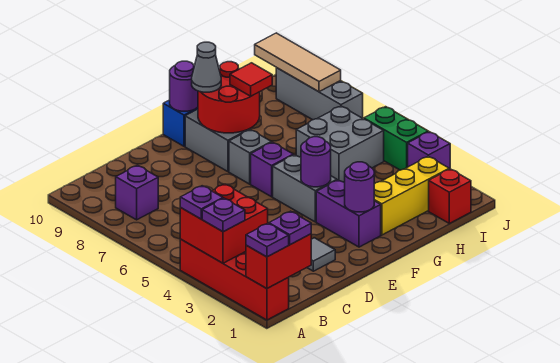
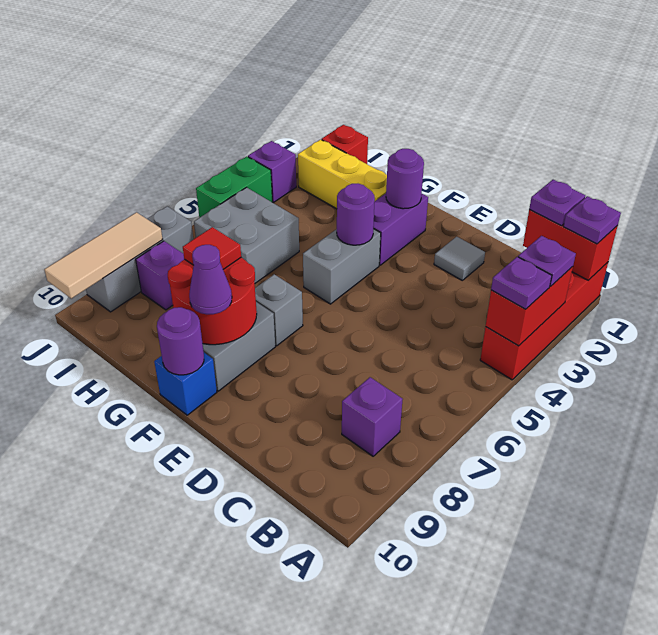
red brick A3:B4 level 2 -> red brick A3:A4 level 2
purple brick F6 level 1 -> purple brick I8 level 1
grey cone F9 level 3 -> purple cone F9 level 3

